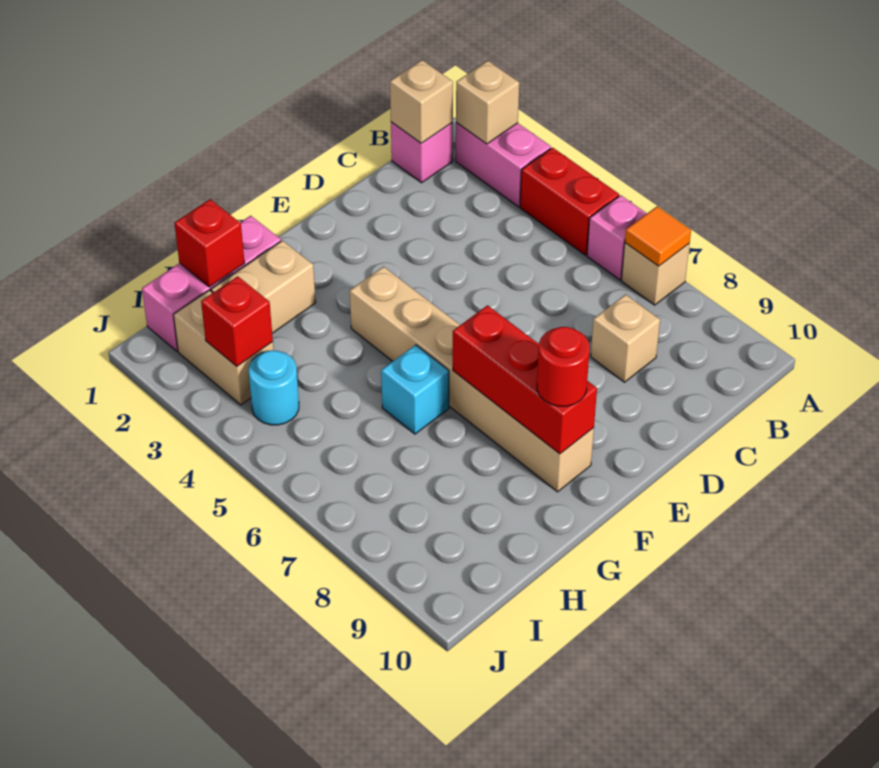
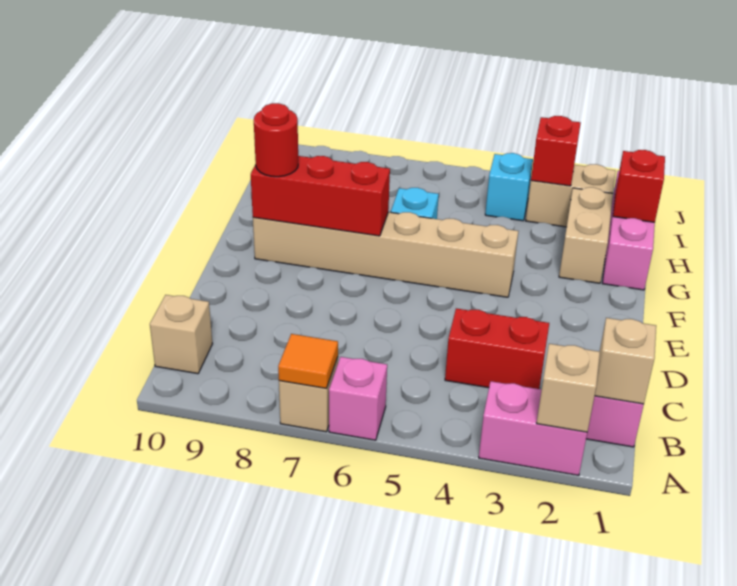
red brick A4:A5 level 1 -> red brick C3:C4 level 1
tan brick C8 level 1 -> tan brick B10 level 1
cyan round brick I4 level 1 -> cyan brick I4 level 1

